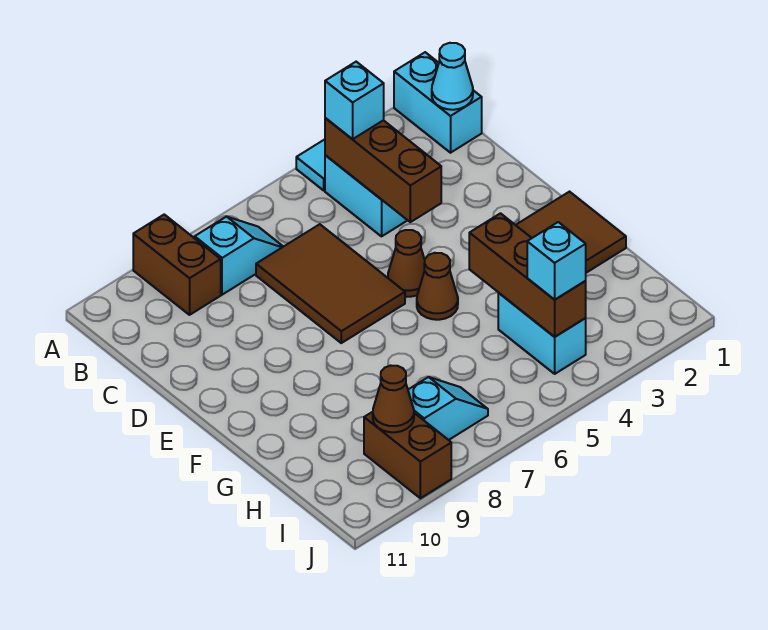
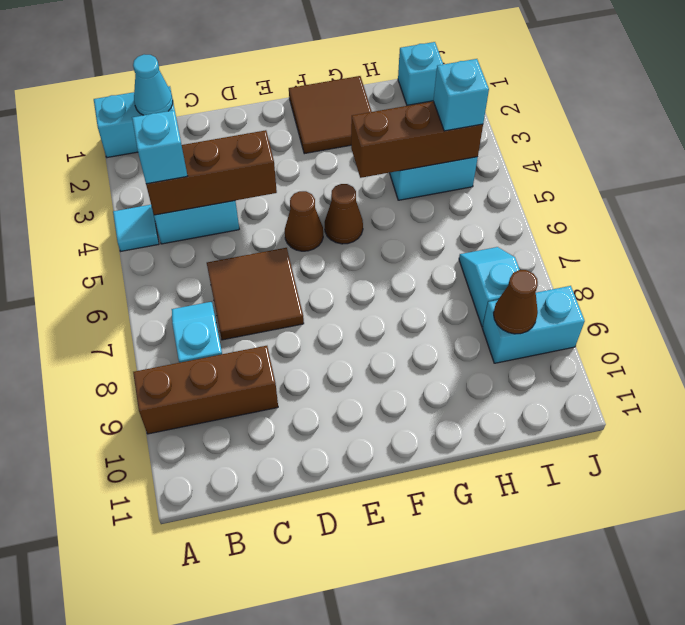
brown brick A9:B9 level 1 -> brown brick A9:C9 level 1
brown tile C6:E7 level 1 -> brown tile C6:D7 level 1
none -> cyan brick I1 level 1
brown brick I9:J9 level 1 -> cyan brick I9:J9 level 1

